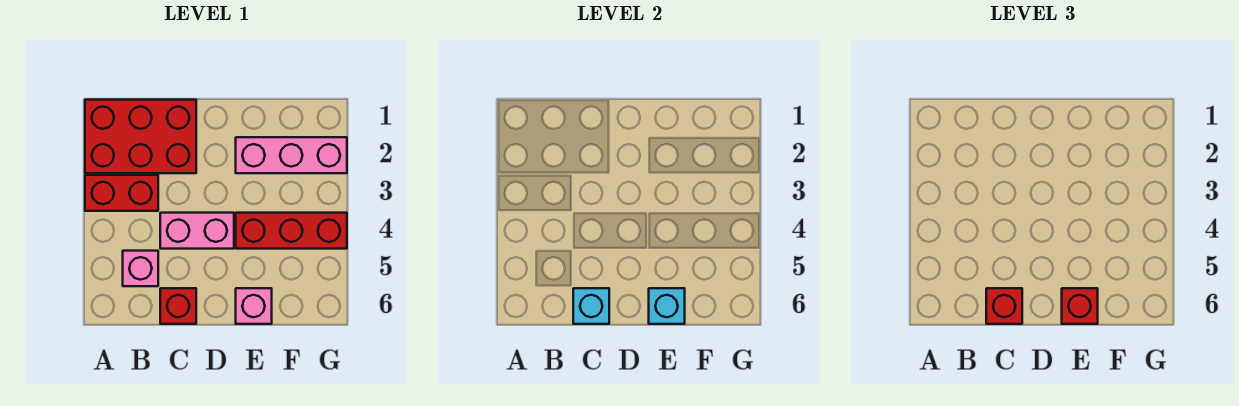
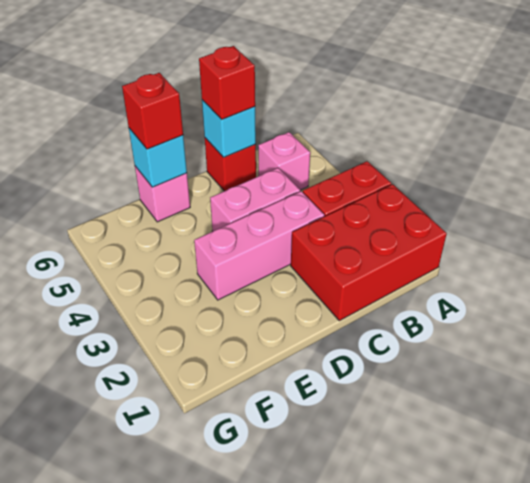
pink brick E2:G2 level 1 -> pink brick C3:E3 level 1
red brick E4:G4 level 1 -> none

